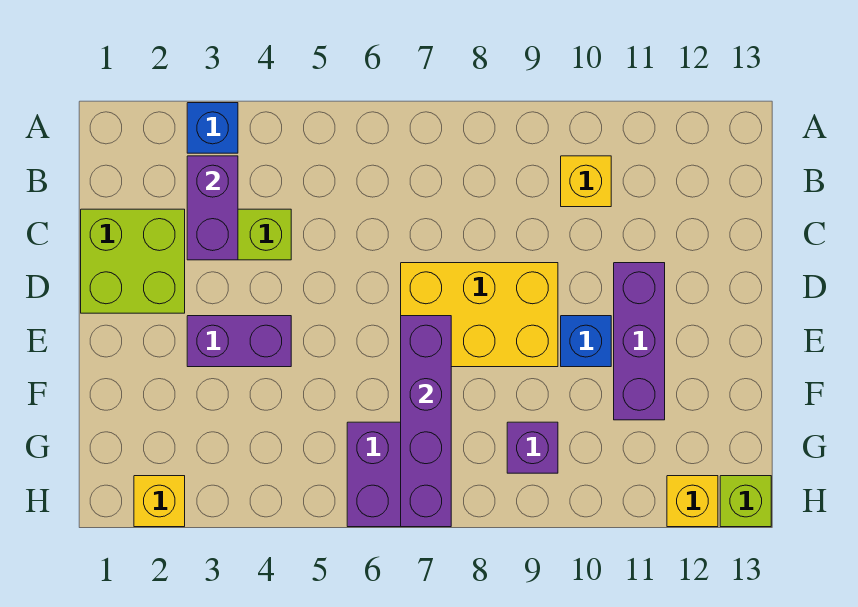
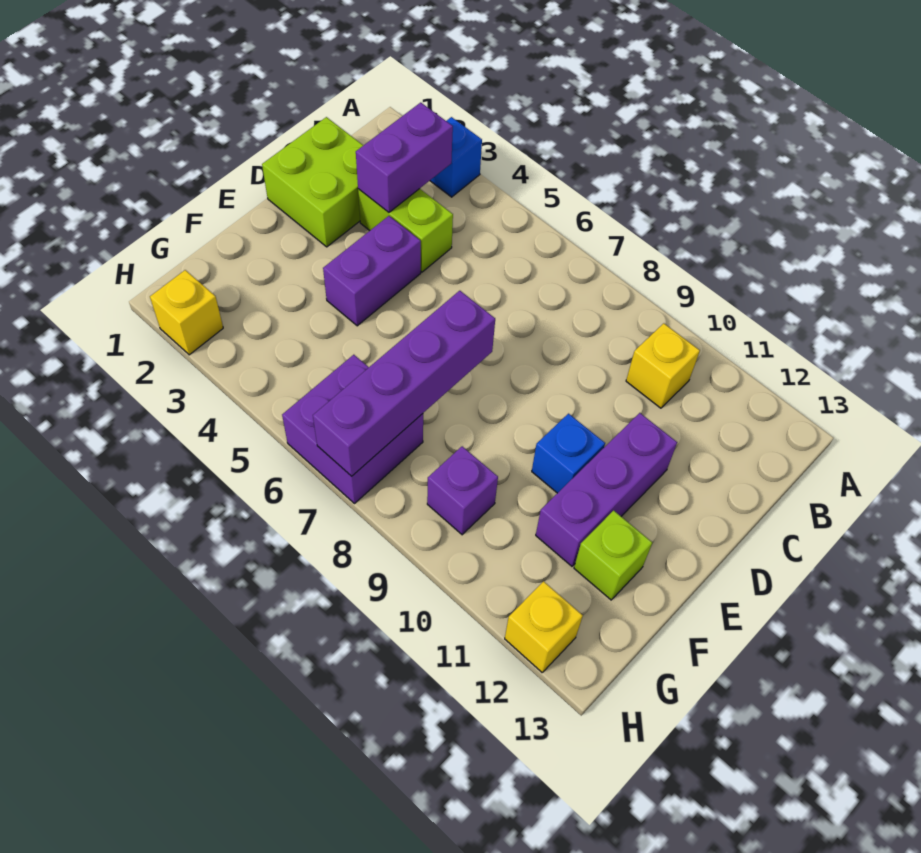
yellow brick D7:E9 level 1 -> none
purple brick E3:E4 level 1 -> purple brick D4:E4 level 1
lime brick H13 level 1 -> lime brick F12 level 1

